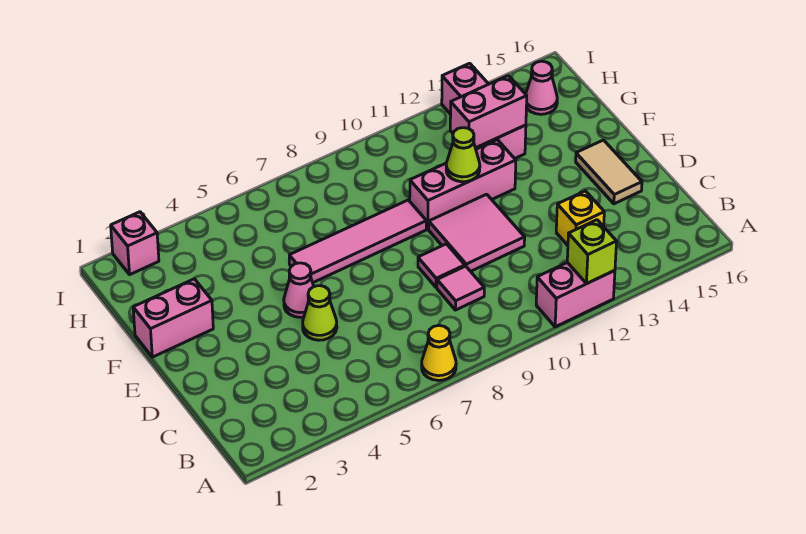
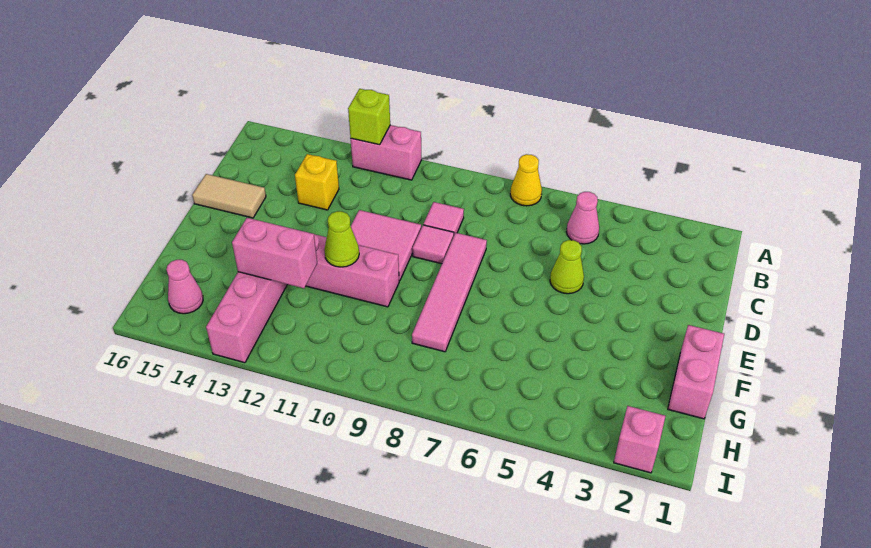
tan tile D15:E15 level 1 -> tan tile D15:D16 level 1
pink cone E5 level 1 -> pink cone B5 level 1
pink brick F1:F2 level 1 -> pink brick F1:G1 level 1
pink tile F6:F9 level 1 -> pink tile D8:G8 level 1

